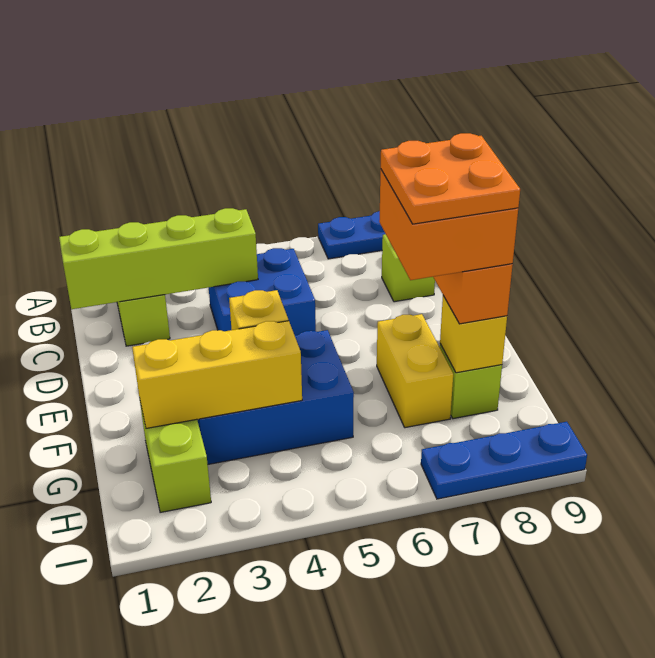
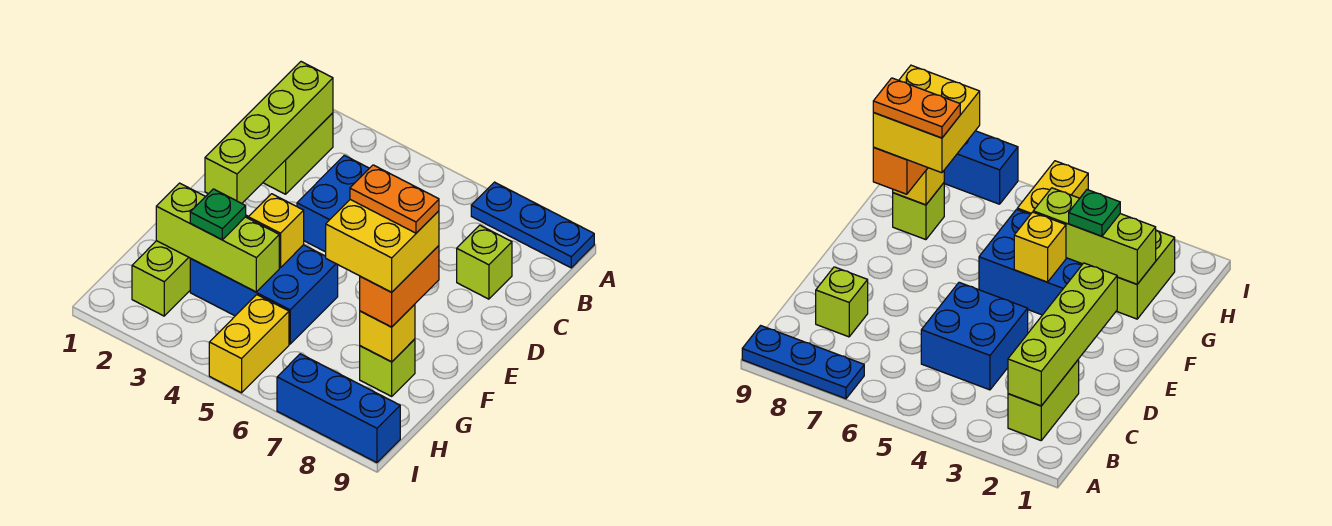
lime brick C1:C4 level 2 -> lime brick B2:E2 level 2
yellow brick F7:G7 level 1 -> yellow brick H5:I5 level 1
orange brick F7:G8 level 4 -> yellow brick F7:G8 level 4
orange plate F7:G8 level 5 -> orange plate F7:F8 level 5
yellow brick G2:G4 level 2 -> lime brick G2:G4 level 2
none -> green plate G3 level 3
blue plate I7:I9 level 1 -> blue brick I7:I9 level 1

